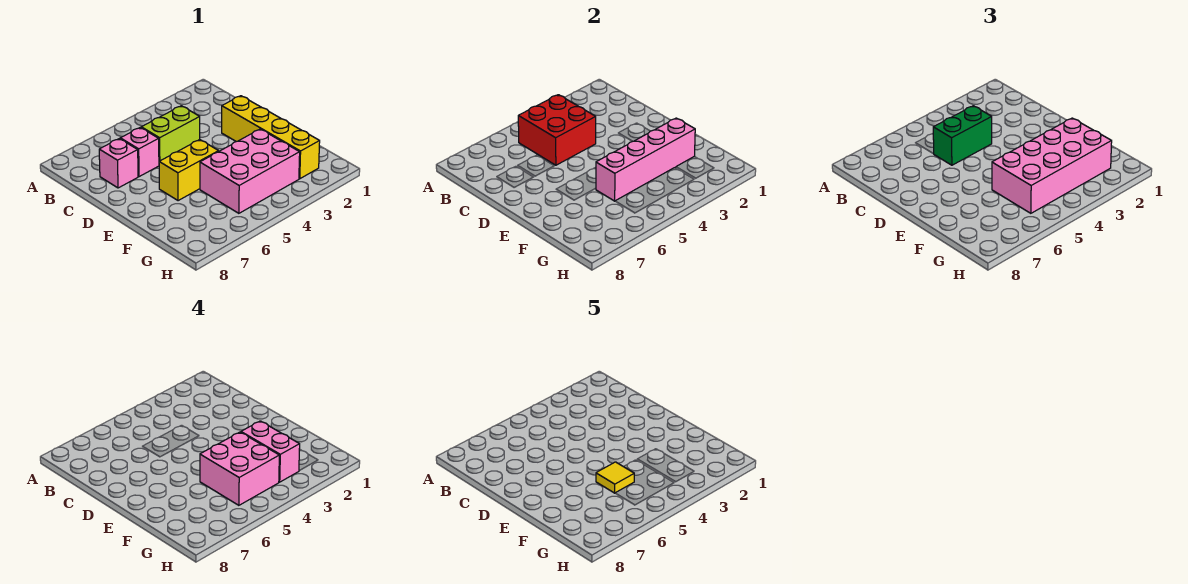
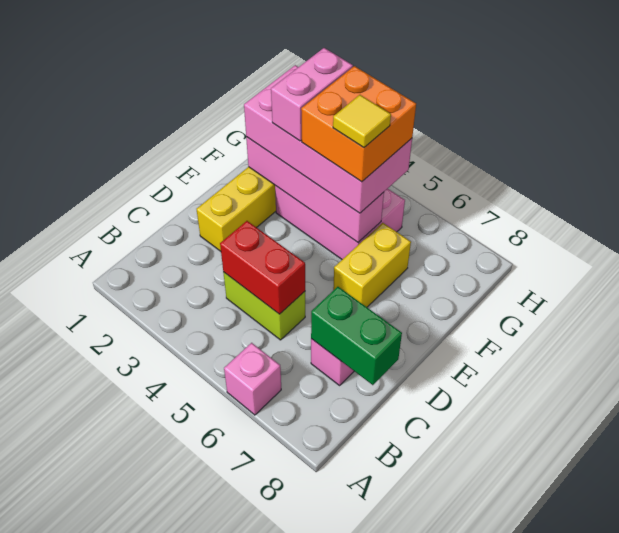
red brick B4:C5 level 2 -> red brick C4:C5 level 2
green brick C4:C5 level 3 -> green brick C7:C8 level 2
pink brick C6 level 1 -> pink brick A6 level 1
yellow brick E5:E6 level 1 -> yellow brick E6:F6 level 1
pink brick F4:G5 level 4 -> orange brick F4:G5 level 4

